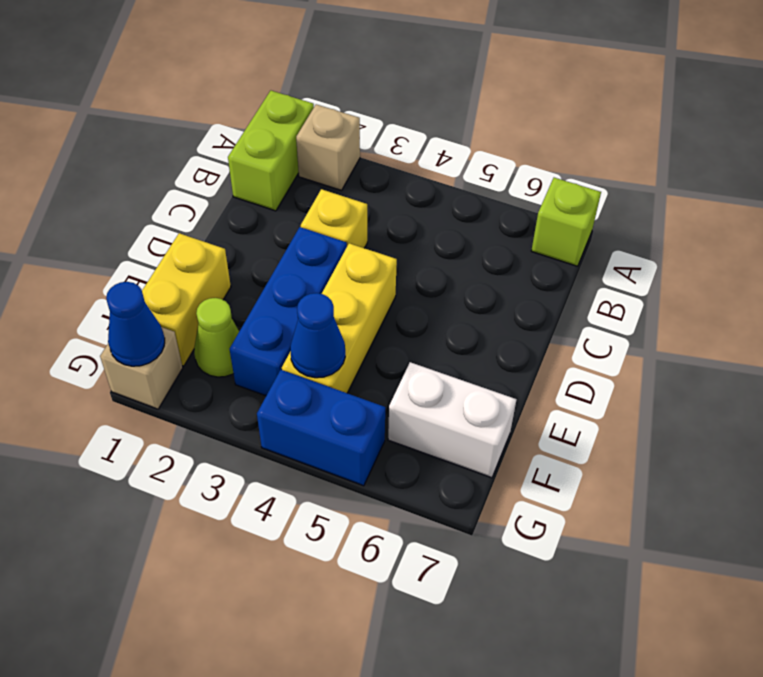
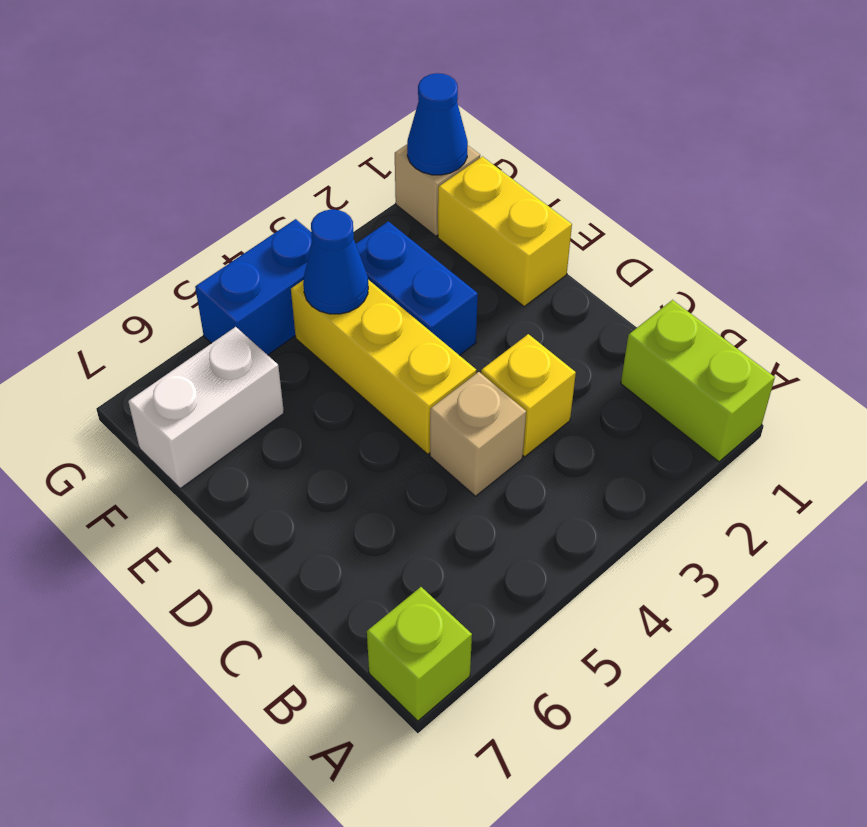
tan brick A2 level 1 -> tan brick C4 level 1
blue brick D3:F3 level 1 -> blue brick E3:F3 level 1
lime cone F2 level 1 -> none

